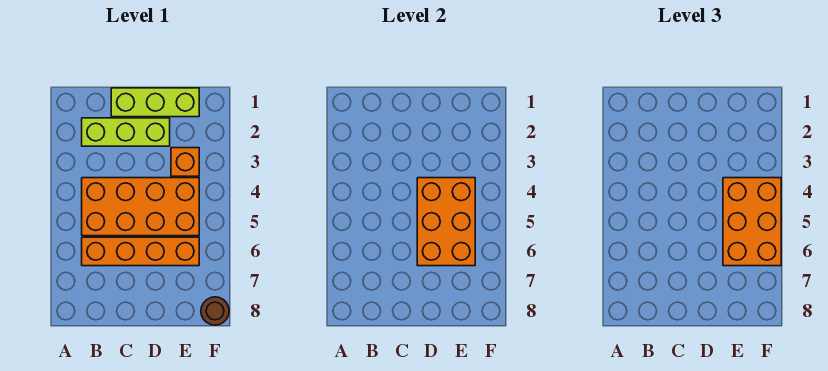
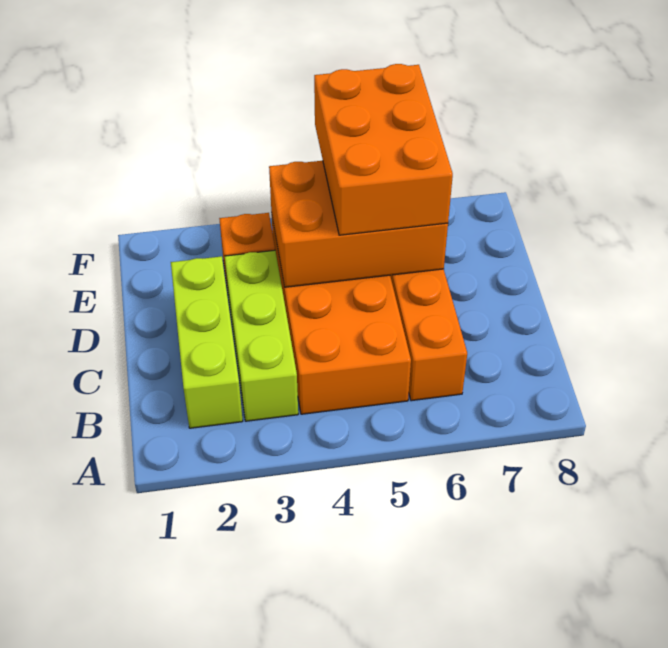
lime brick C1:E1 level 1 -> lime brick B3:D3 level 1
orange brick E4:F6 level 3 -> orange brick D5:F6 level 3
brown round brick F8 level 1 -> none

